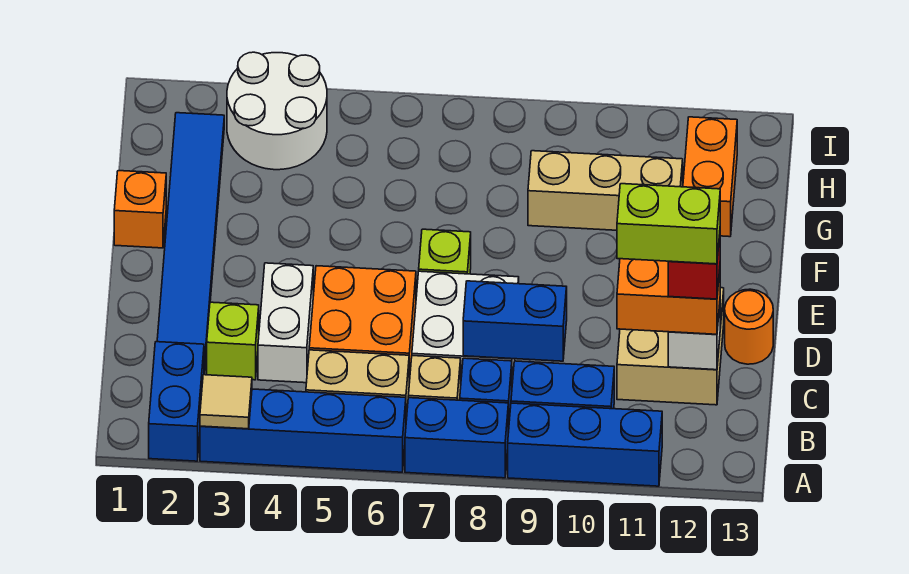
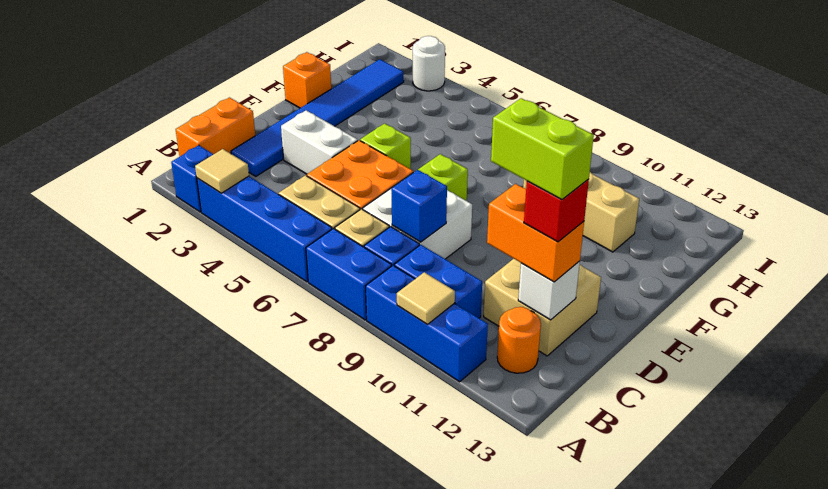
blue brick A2:B2 level 1 -> blue brick A2 level 1
none -> tan tile A10 level 2
lime brick C3 level 1 -> lime brick E5 level 1
white brick C4:D4 level 1 -> white brick D3:D4 level 1
blue brick C8:C9 level 2 -> blue brick C8 level 2
orange round brick D13 level 1 -> orange round brick B12 level 1
orange brick G12:H12 level 1 -> orange brick B1:C1 level 1
white round brick H3:I4 level 1 -> white round brick I3 level 1

